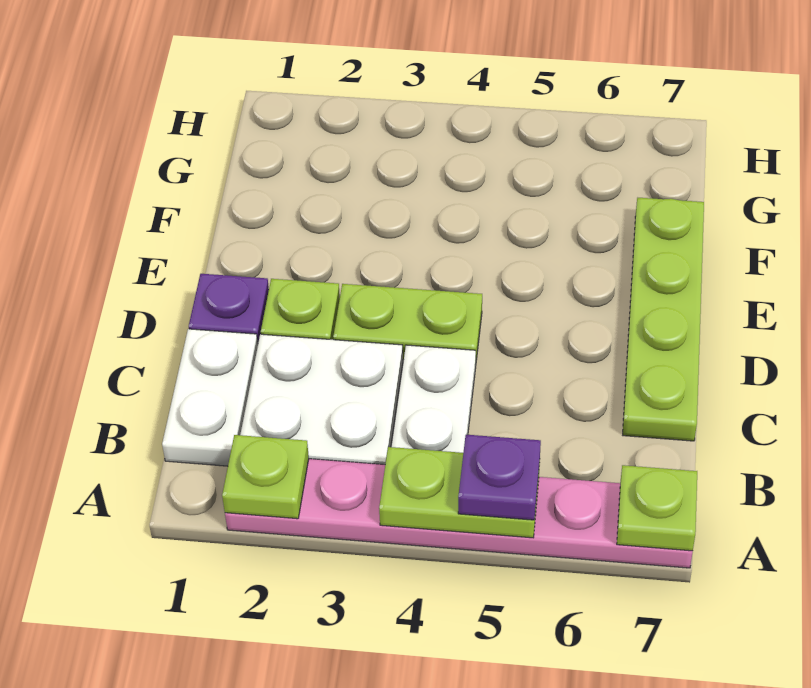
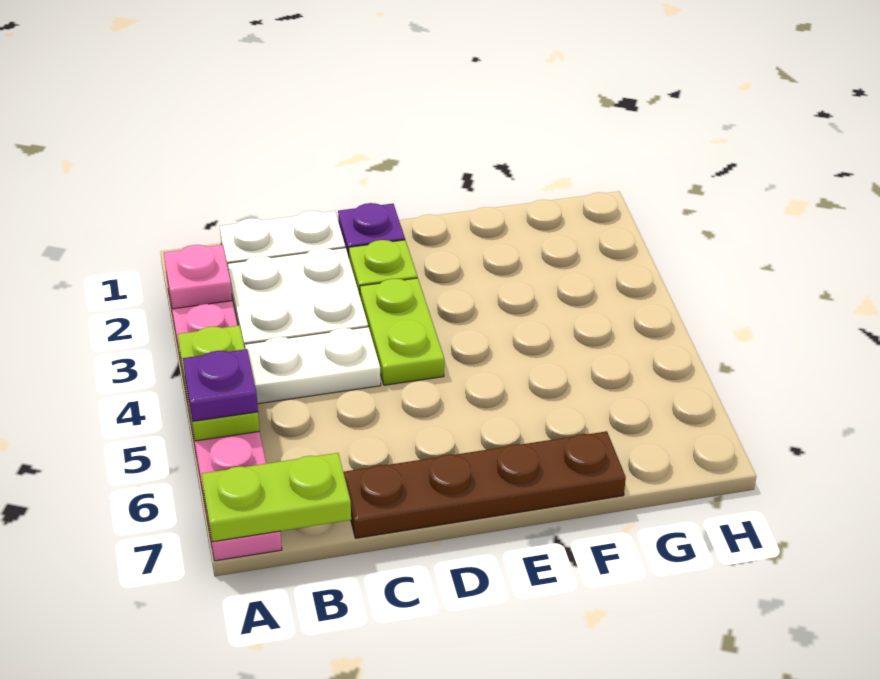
lime plate A2 level 2 -> pink plate A2 level 2
lime plate A7 level 2 -> lime plate A7:B7 level 2
lime plate C7:F7 level 1 -> brown plate C7:F7 level 1

